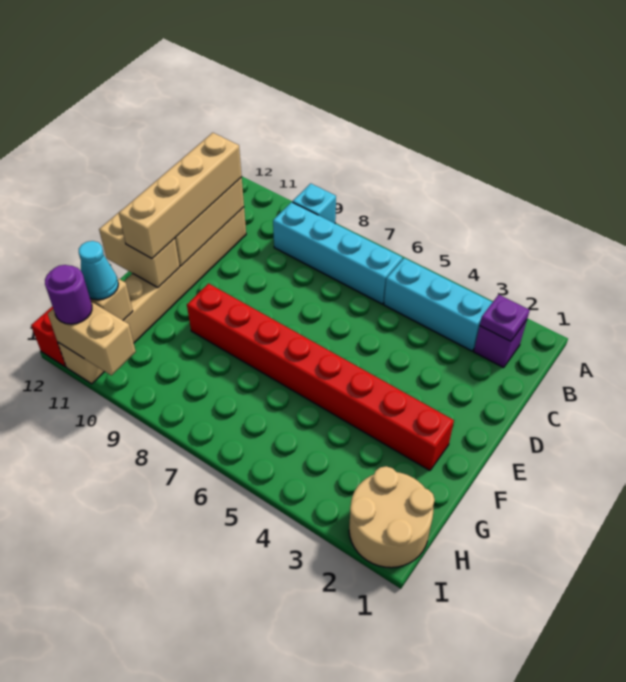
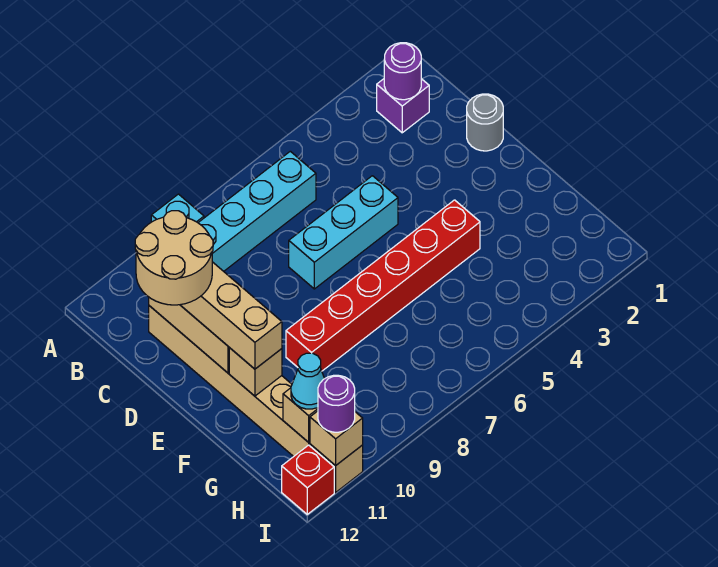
purple plate B2 level 2 -> purple round brick B2 level 2
cyan brick B3:B5 level 1 -> cyan brick D5:D7 level 1
none -> grey round brick D1 level 1
red brick F2:F9 level 1 -> red brick F4:F9 level 1
tan brick F11:F12 level 2 -> tan brick F11 level 2
tan round brick H1:I2 level 1 -> tan round brick C11:D12 level 4
tan brick I10:I11 level 2 -> tan brick I11 level 2

